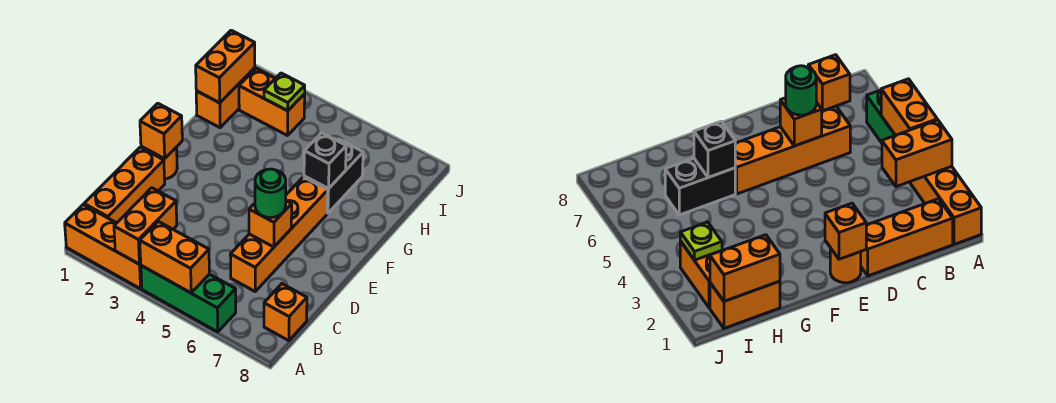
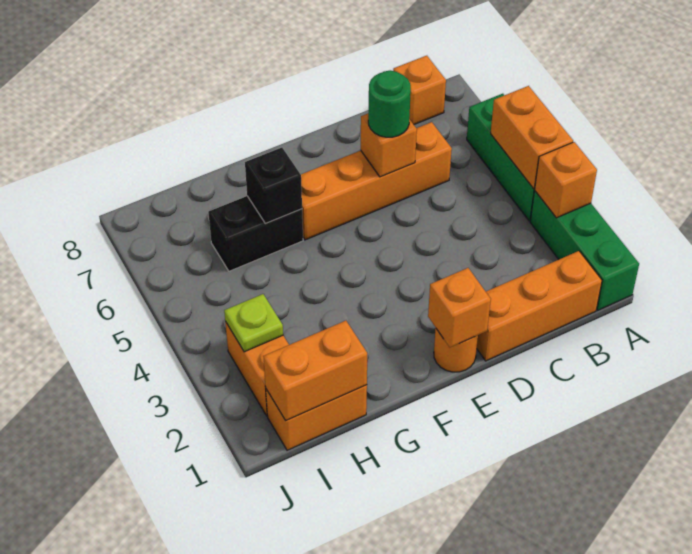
orange brick A1:A3 level 1 -> green brick A1:A3 level 1
orange brick A3:B3 level 2 -> orange brick A3 level 2

